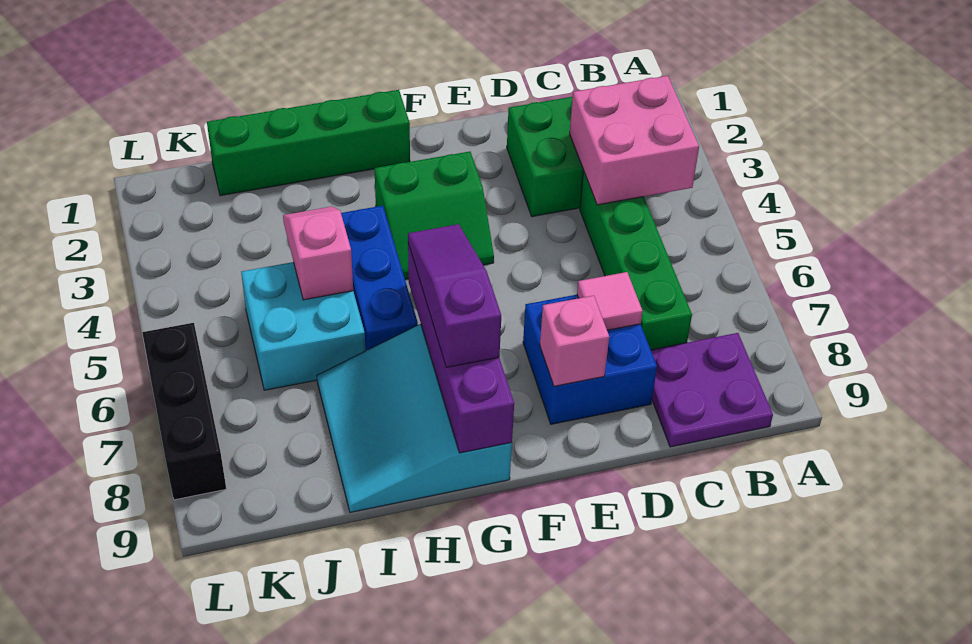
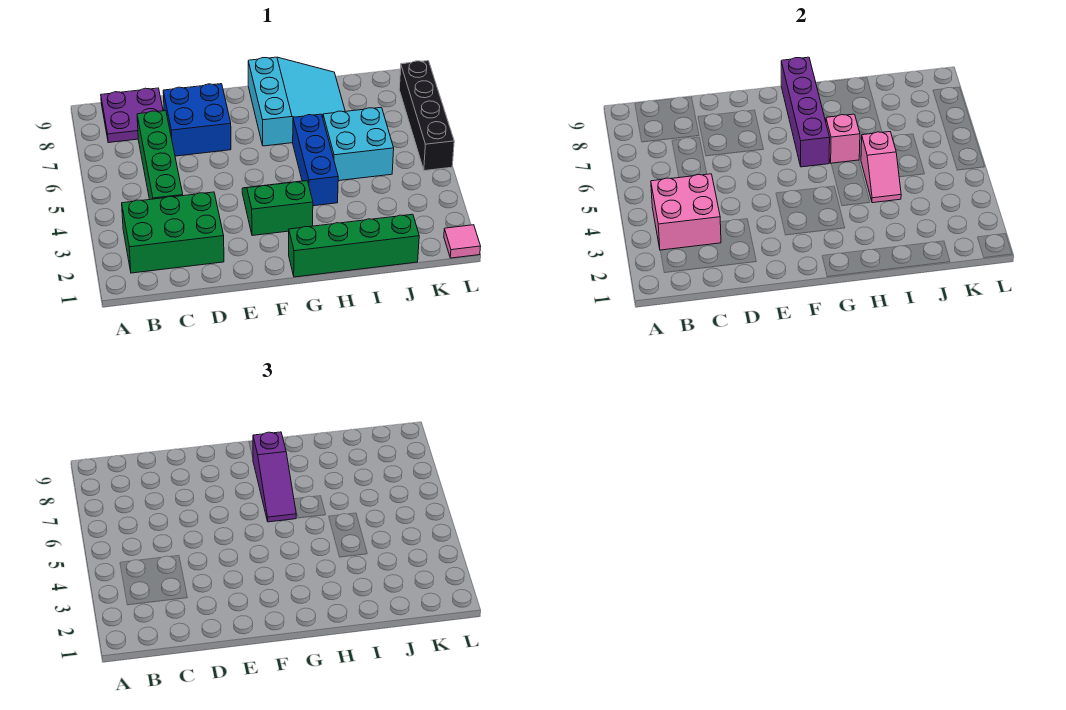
pink tile D7 level 2 -> pink tile L1 level 1
pink brick E8 level 2 -> pink brick H6 level 2
black brick L6:L8 level 1 -> black brick L5:L8 level 1

